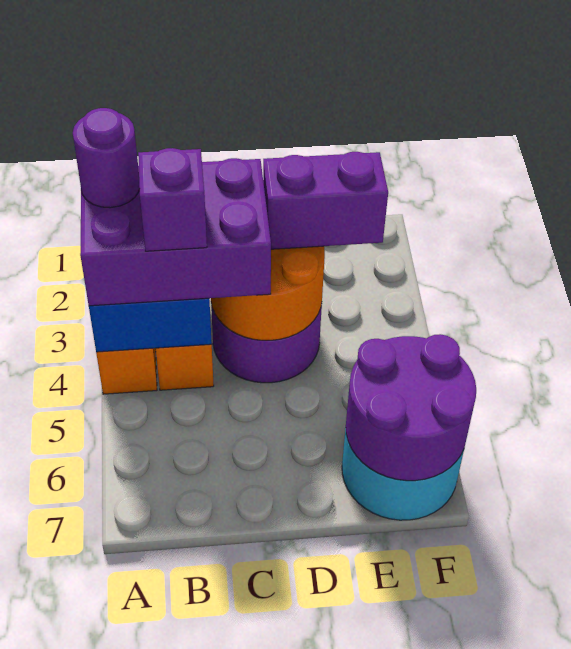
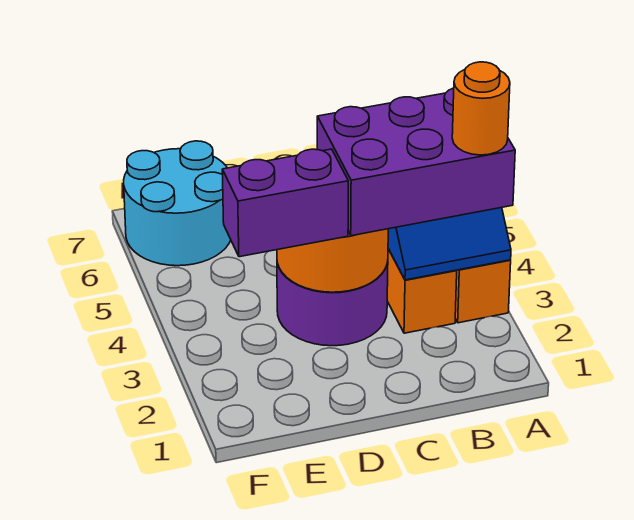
purple round brick A3 level 4 -> orange round brick A3 level 4
purple brick B4 level 4 -> none
purple round brick E6:F7 level 2 -> none

